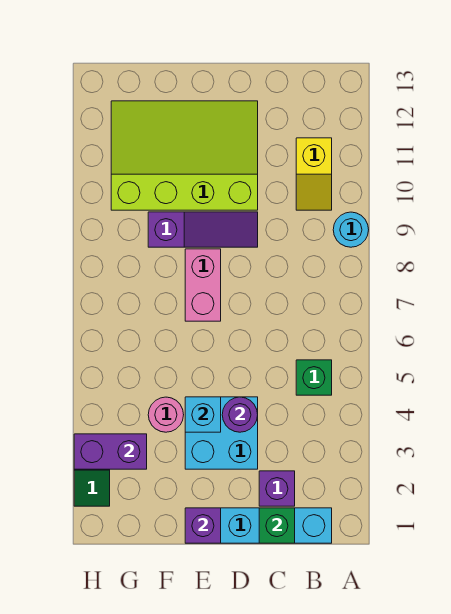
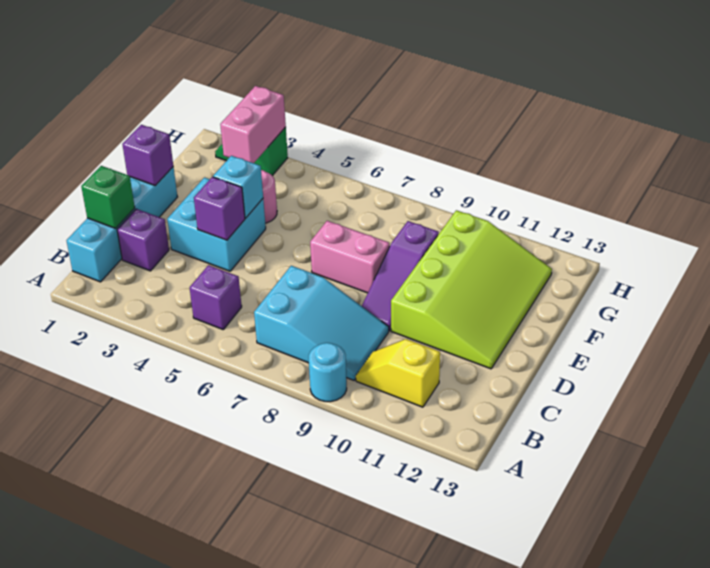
green brick B5 level 1 -> purple brick B5 level 1
none -> cyan slope B7:C9 level 1 top 7
purple round brick D4 level 2 -> purple brick D4 level 2
purple brick G3:H3 level 2 -> pink brick G3:H3 level 2

